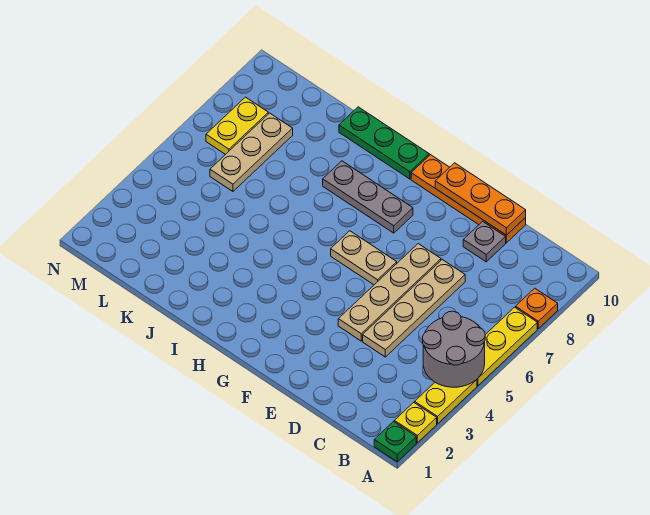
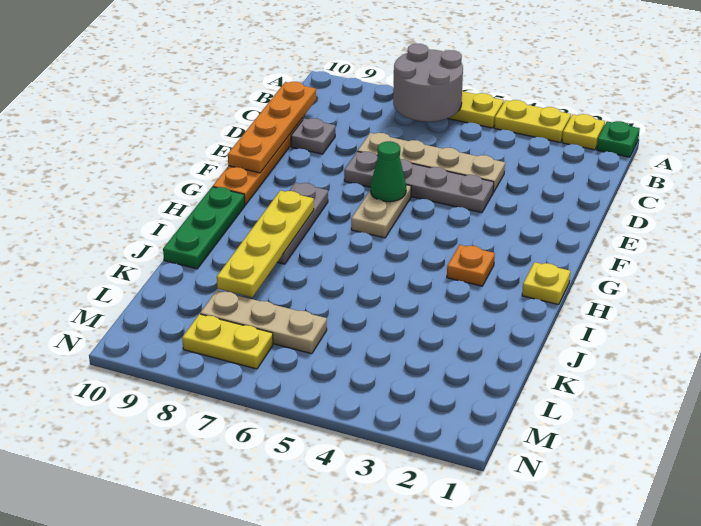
grey round brick A4:B5 level 2 -> grey round brick A6:B7 level 2
orange plate A8 level 1 -> orange plate H3 level 1
orange plate D10:F10 level 2 -> orange plate C10:F10 level 2
tan plate E4:E7 level 1 -> grey plate E4:E7 level 1
none -> green cone F6 level 2
none -> yellow plate H1 level 1
none -> yellow plate H8:K8 level 2

